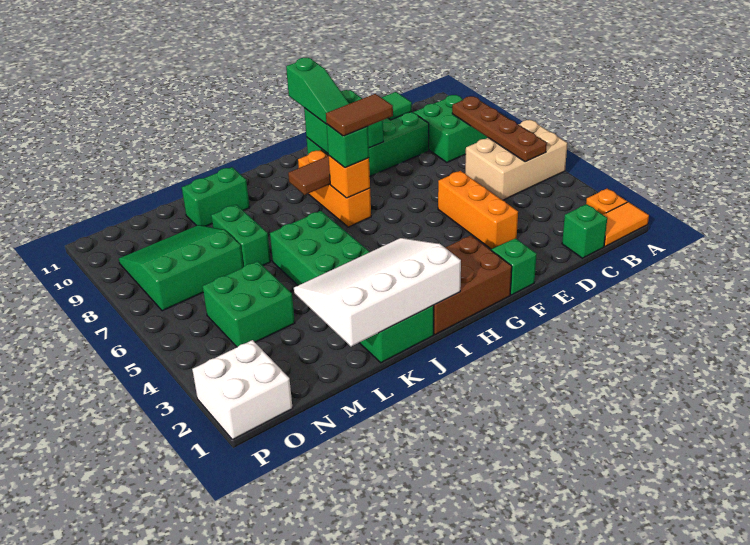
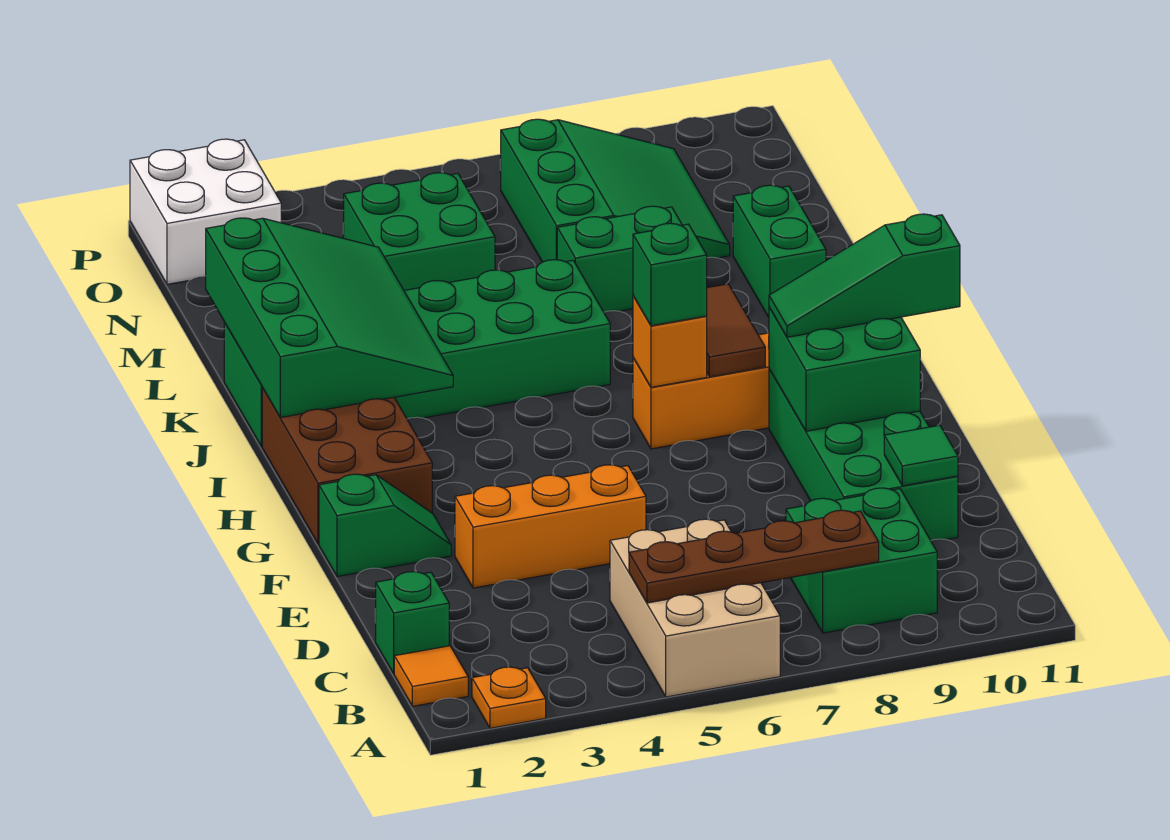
orange tile A1:B1 level 1 -> orange tile B1 level 1
brown tile G7:H7 level 4 -> none
white slope I1:L3 level 2 top 1 -> green slope I1:L3 level 2 top 1

